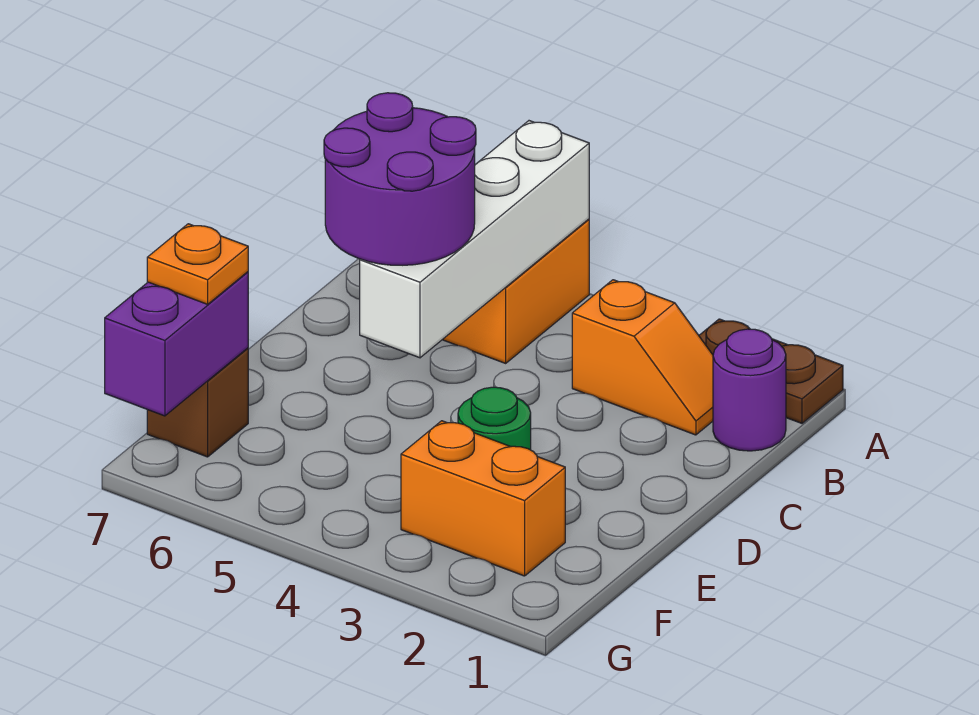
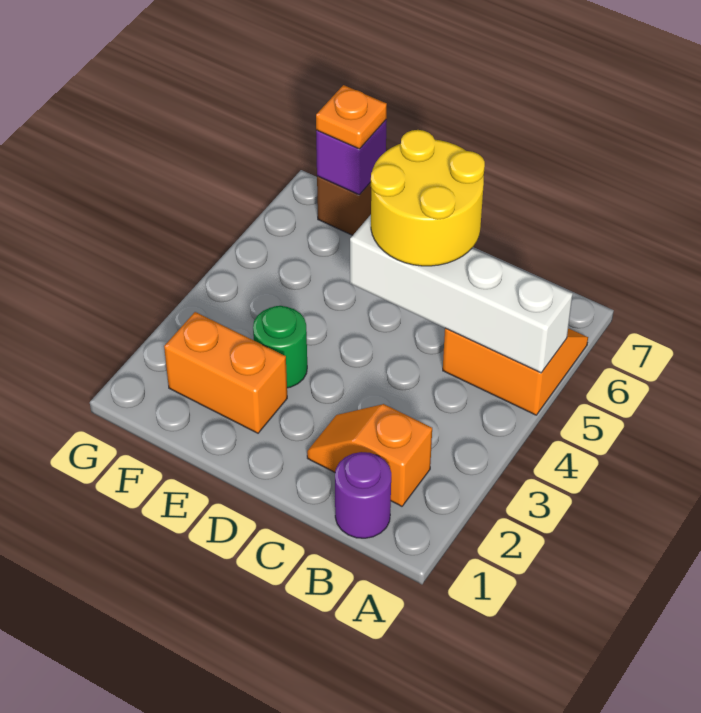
brown plate A1:A2 level 1 -> none
orange slope B2:B3 level 1 top 3 -> orange slope B2:C2 level 1 top B
purple round brick C5:D6 level 3 -> yellow round brick C5:D6 level 3
orange brick F2:F3 level 1 -> orange brick E2:F2 level 1
purple brick F7:G7 level 2 -> purple brick F7 level 2

